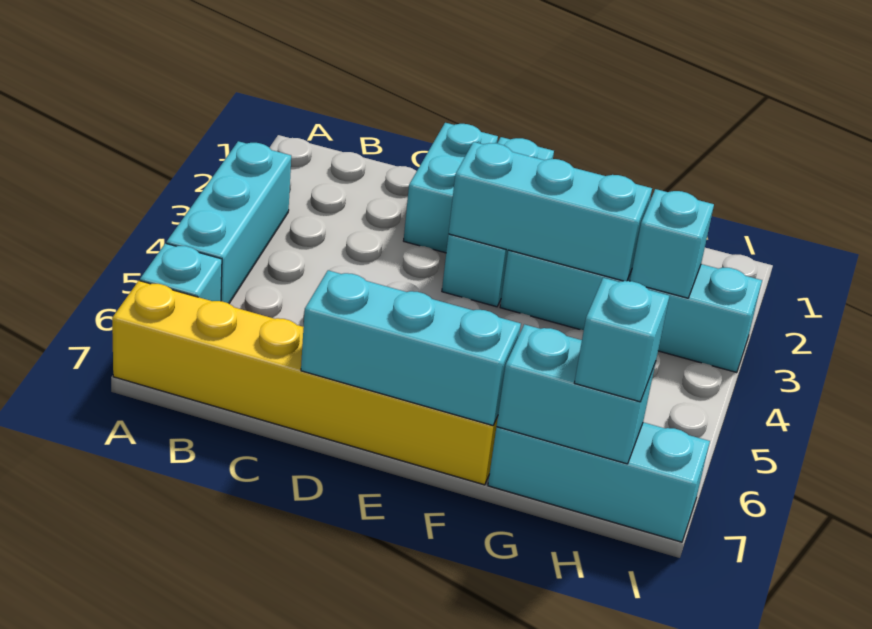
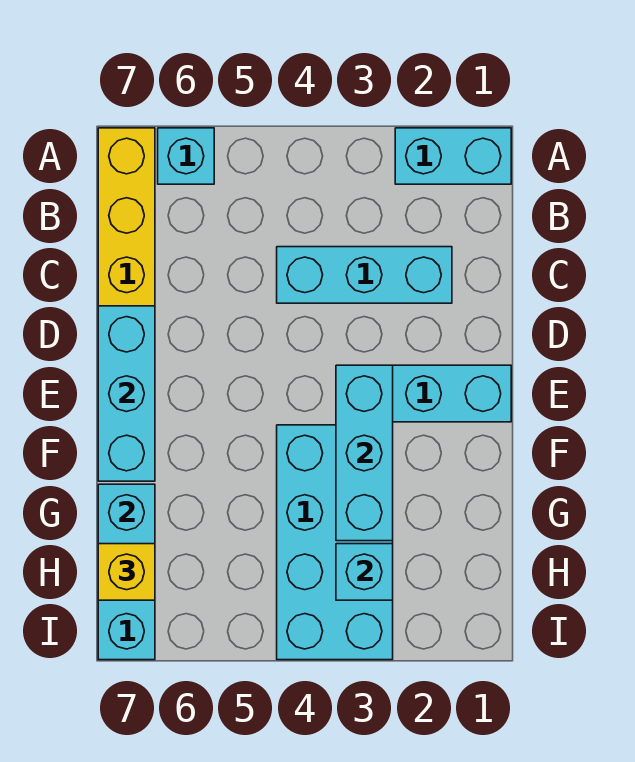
cyan brick A3:A5 level 1 -> cyan brick C2:C4 level 1
cyan brick D1:D2 level 1 -> cyan brick A1:A2 level 1
cyan brick F3:I3 level 1 -> cyan brick F3:I4 level 1
cyan brick H7 level 3 -> yellow brick H7 level 3

